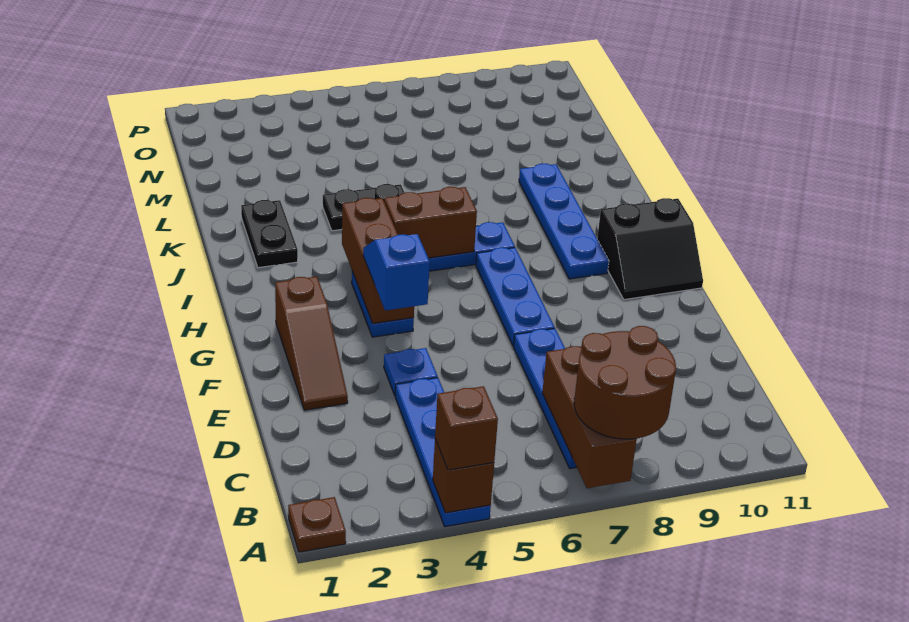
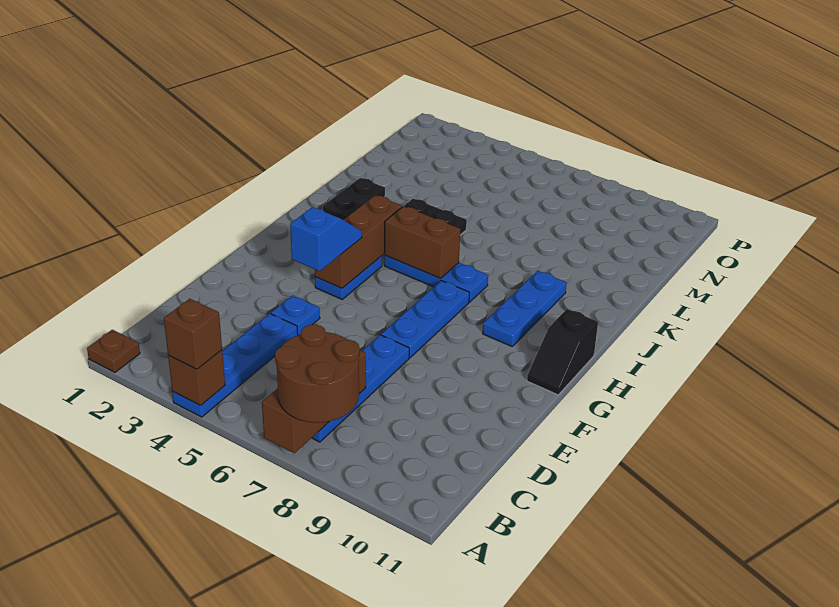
brown slope E2:G2 level 1 top G -> none
black slope G10:H11 level 1 top H -> black slope G11:H11 level 1 top H
blue plate H9:K9 level 1 -> blue plate H9:J9 level 1

